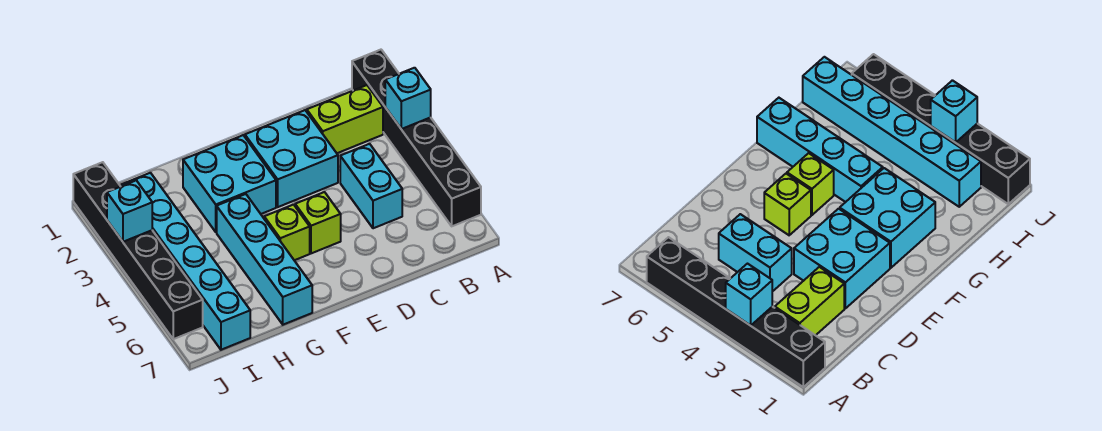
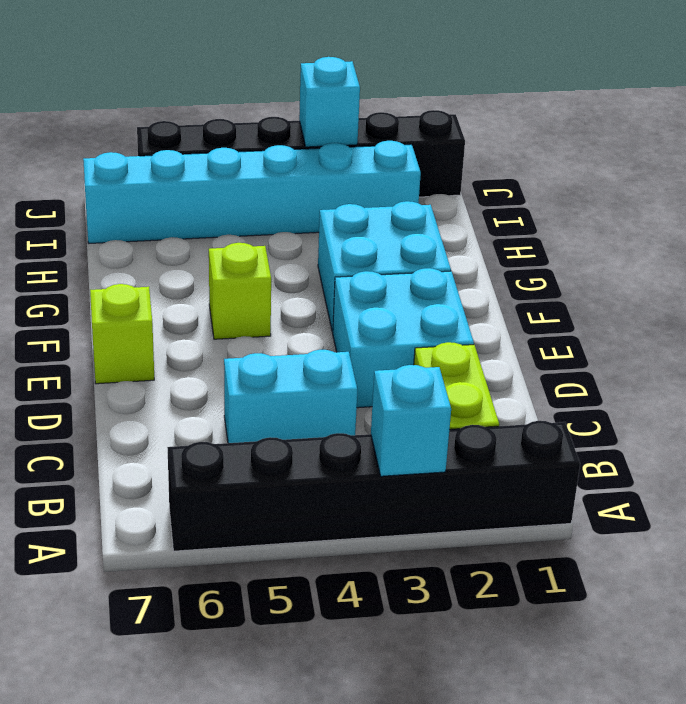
lime brick E5 level 1 -> lime brick E7 level 1
cyan brick G4:G7 level 1 -> none

